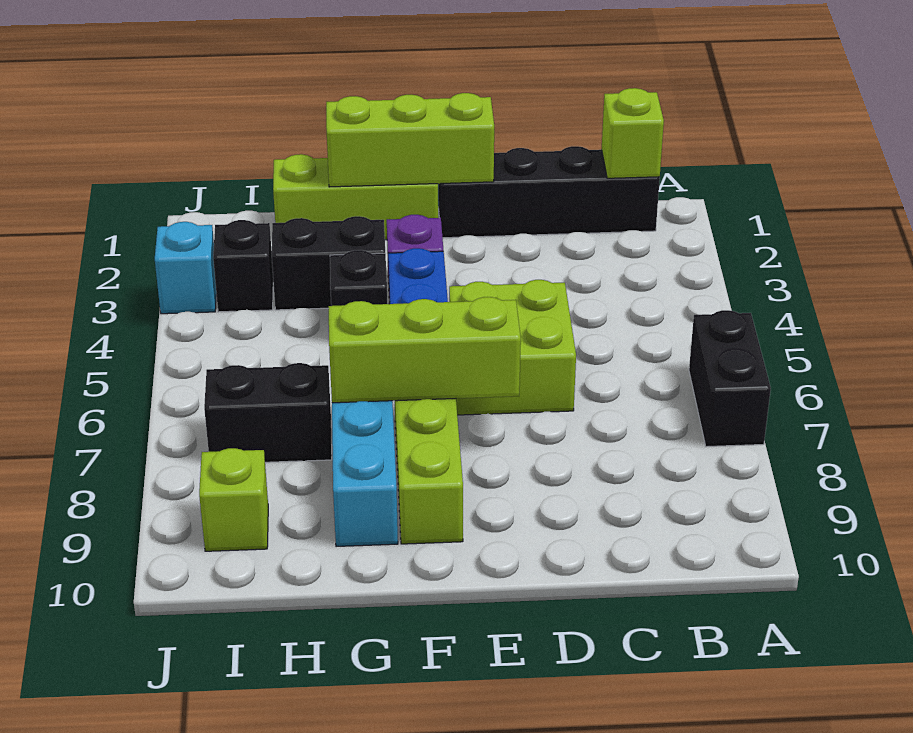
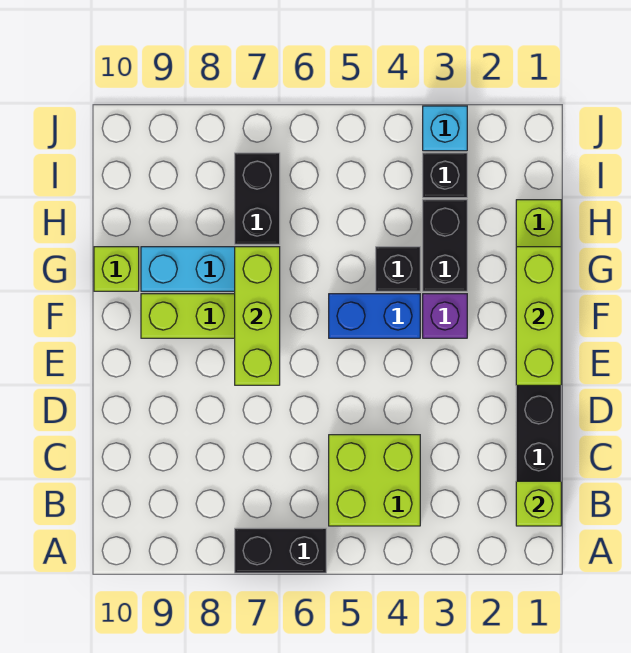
lime brick D5:E6 level 1 -> lime brick B4:C5 level 1
lime brick I9 level 1 -> lime brick G10 level 1

